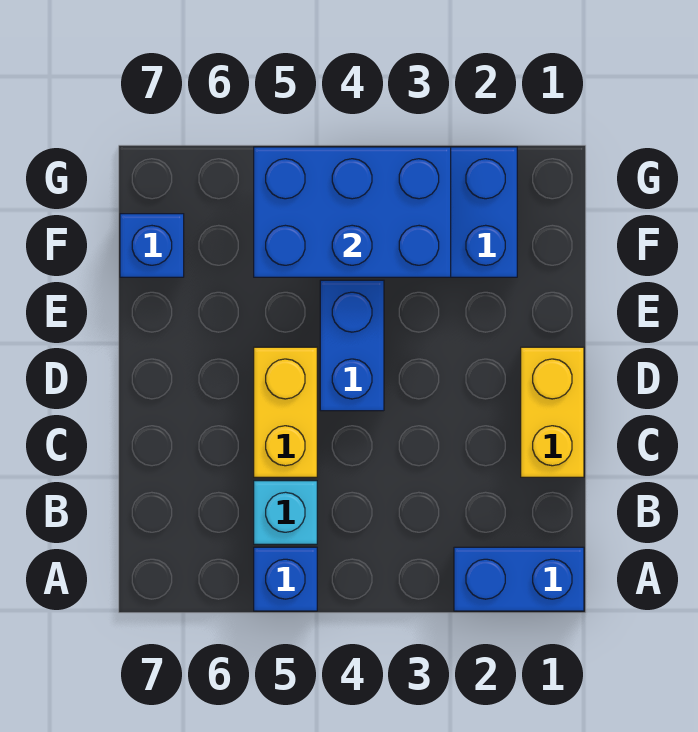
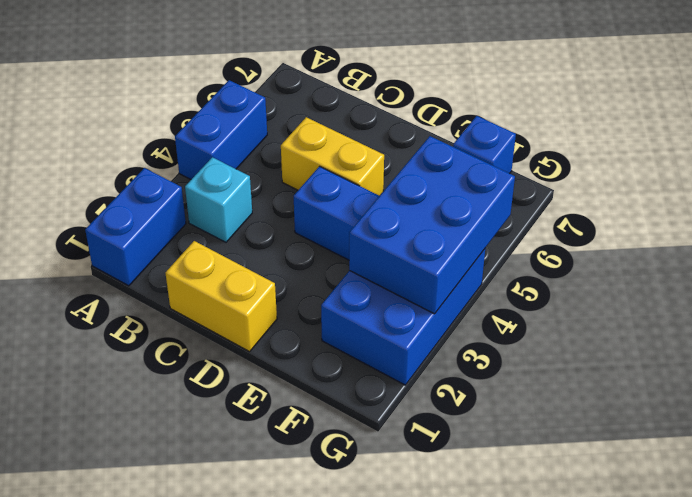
blue brick A5 level 1 -> blue brick A4:A5 level 1
cyan brick B5 level 1 -> cyan brick B3 level 1

